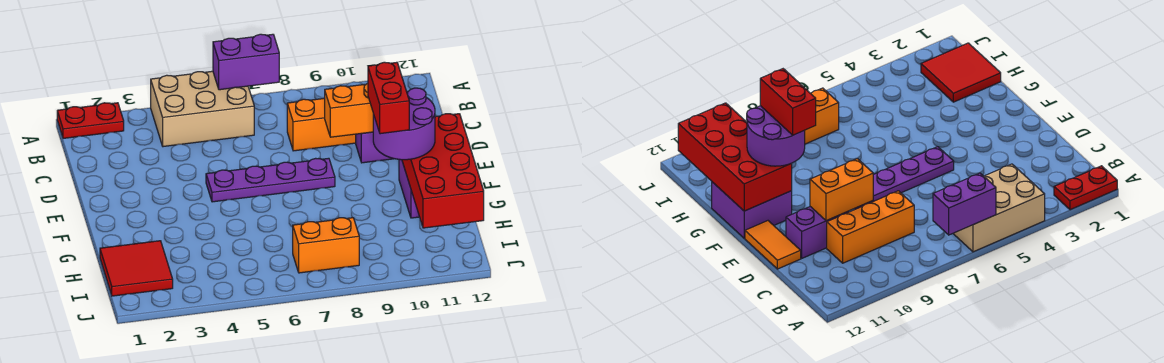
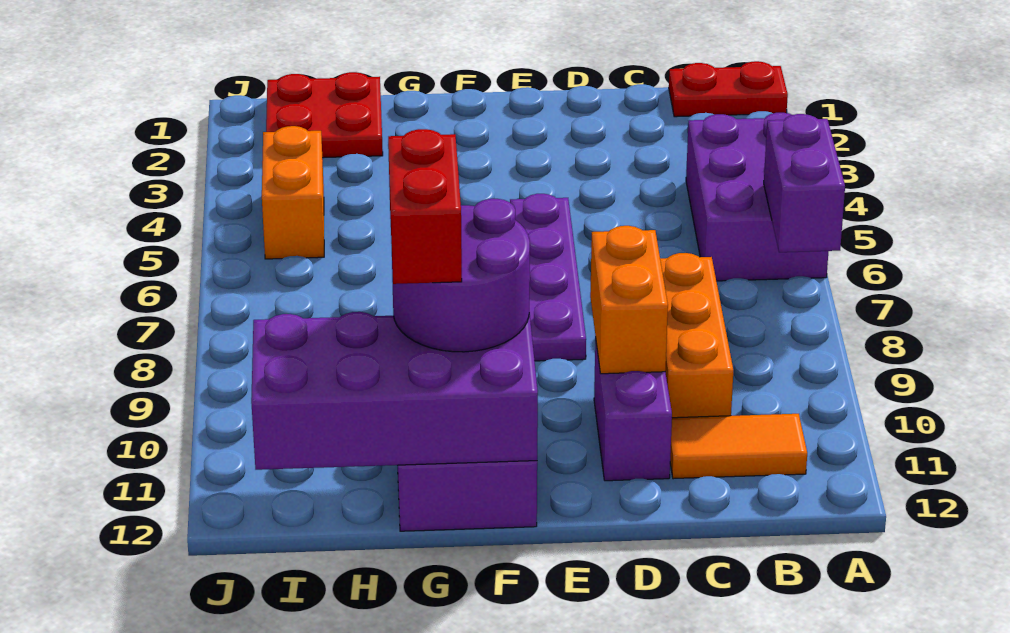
red plate A1:A2 level 1 -> red plate A1:B1 level 1
tan brick A4:B6 level 1 -> purple brick A4:B6 level 1
orange tile D12:E12 level 1 -> orange tile B11:C11 level 1
red brick F10:G10 level 4 -> red brick G10:G11 level 4
red brick F11:I12 level 2 -> purple brick F11:I12 level 2
red tile H1:I2 level 1 -> red plate H1:I2 level 1
orange brick I7:I8 level 1 -> orange brick I4:I5 level 1

